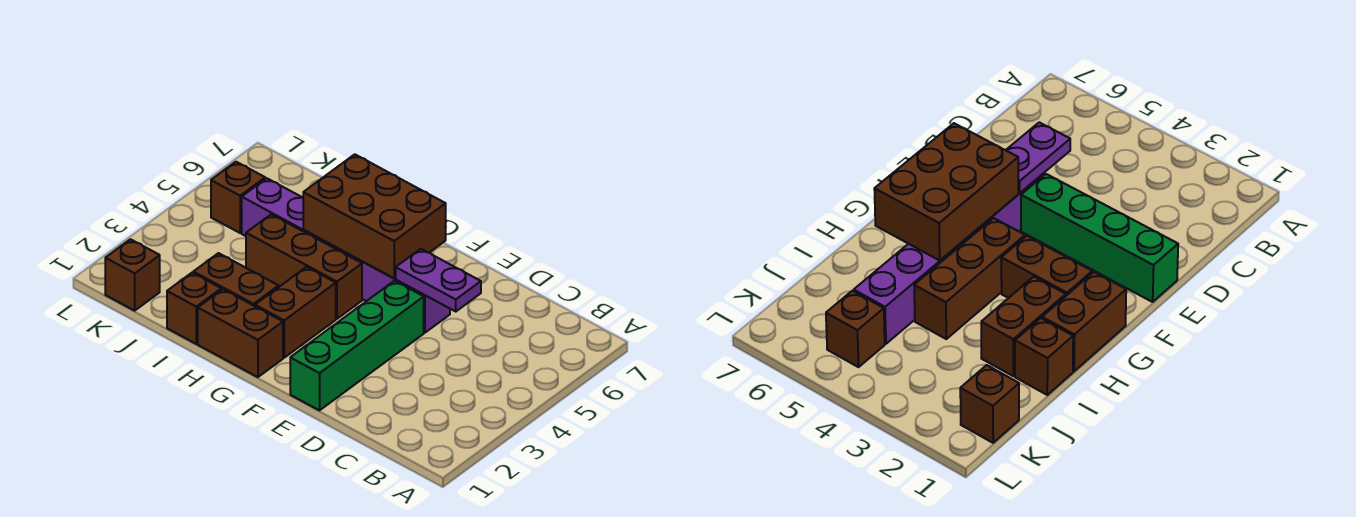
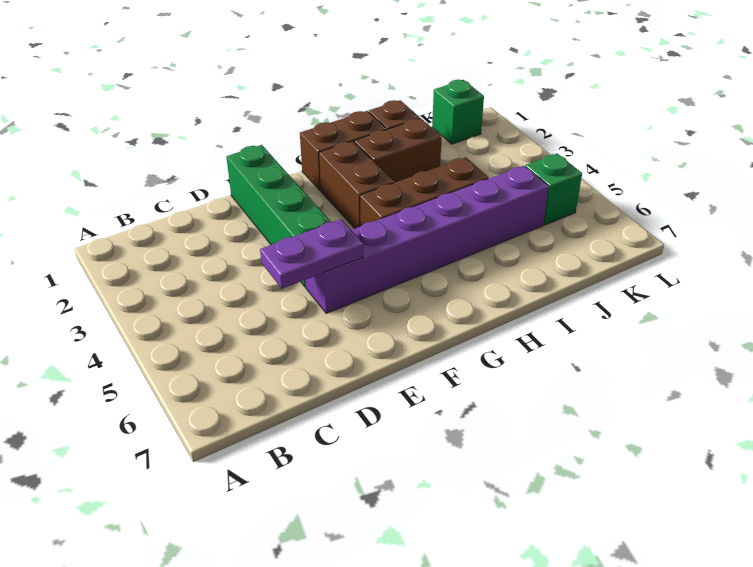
brown brick F5:H6 level 2 -> none
brown brick K1 level 1 -> green brick K1 level 1
brown brick K5 level 1 -> green brick K5 level 1

